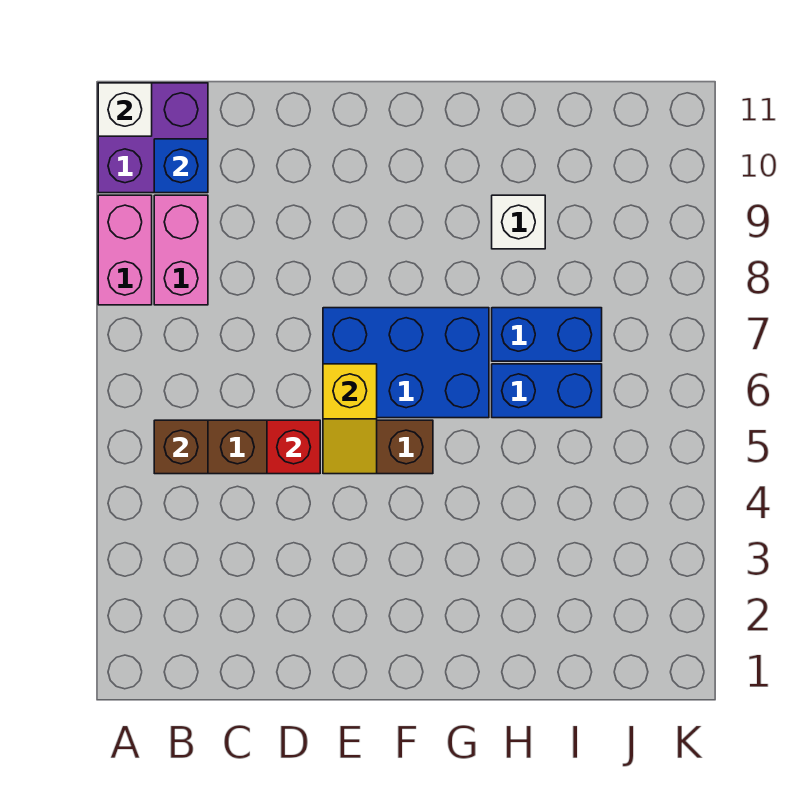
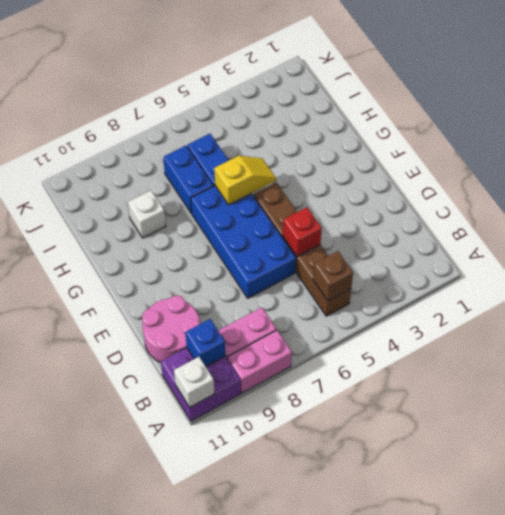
none -> pink round brick C10:D11 level 1
yellow slope E5:E6 level 2 top 6 -> yellow slope G5:G6 level 2 top 6
blue brick E6:G7 level 1 -> blue brick D6:G7 level 1

